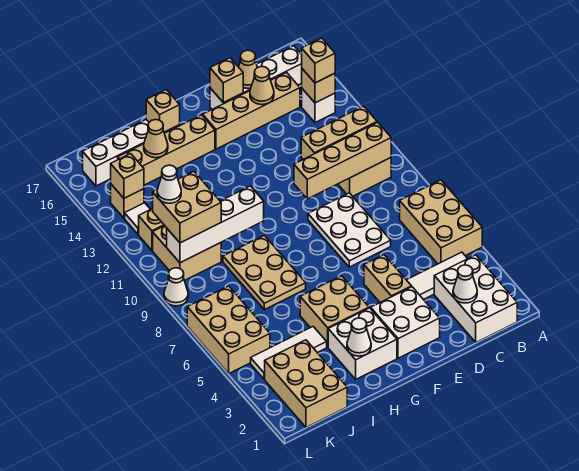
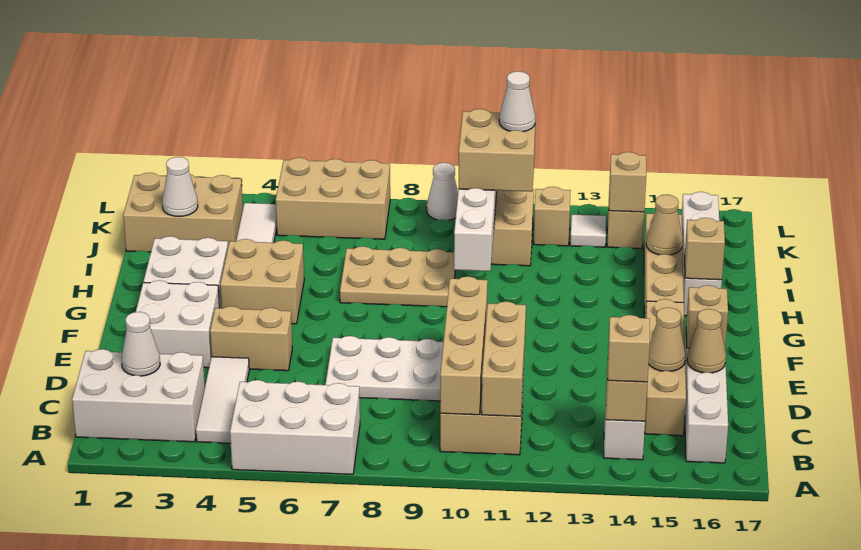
tan brick A5:B7 level 1 -> white brick A5:B7 level 1
white cone H2 level 2 -> white cone J2 level 2

